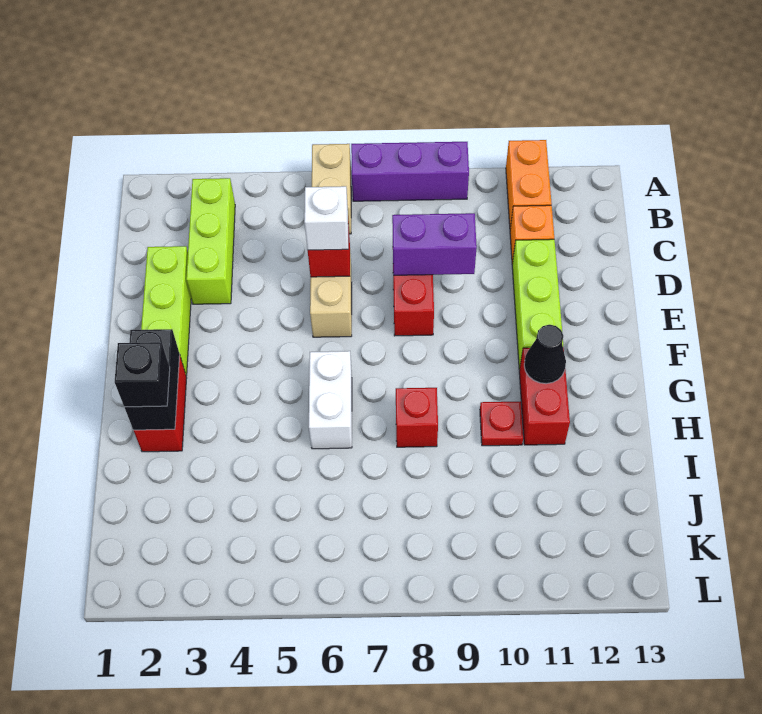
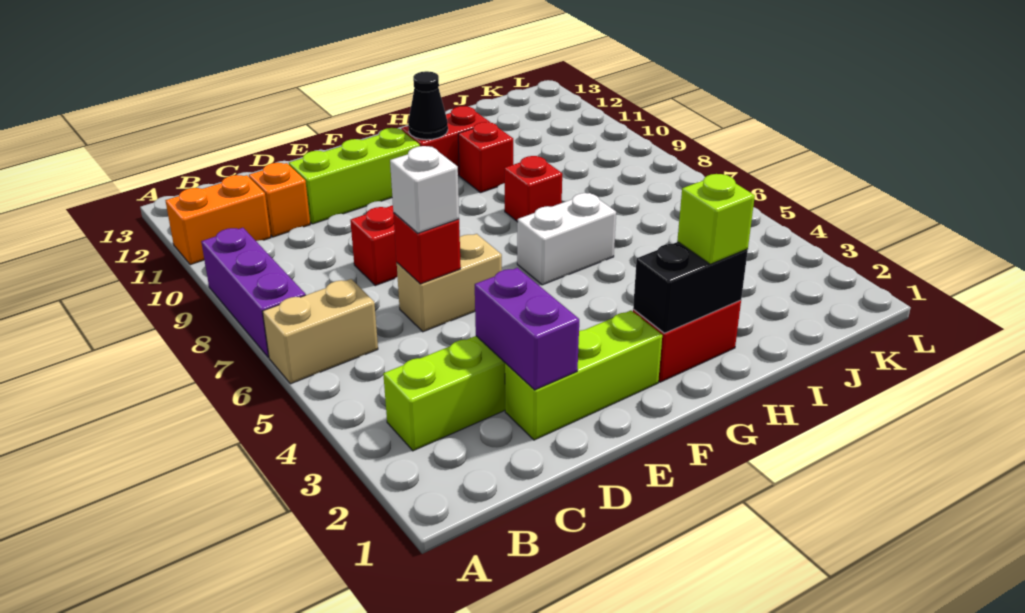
purple brick D8:D9 level 2 -> purple brick D2:D3 level 2
black brick H2 level 3 -> lime brick H2 level 3
red plate H10 level 1 -> red brick H10 level 1

